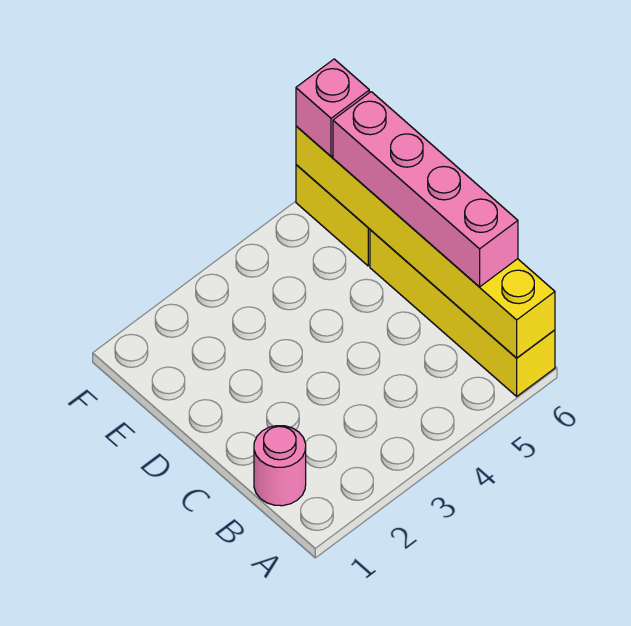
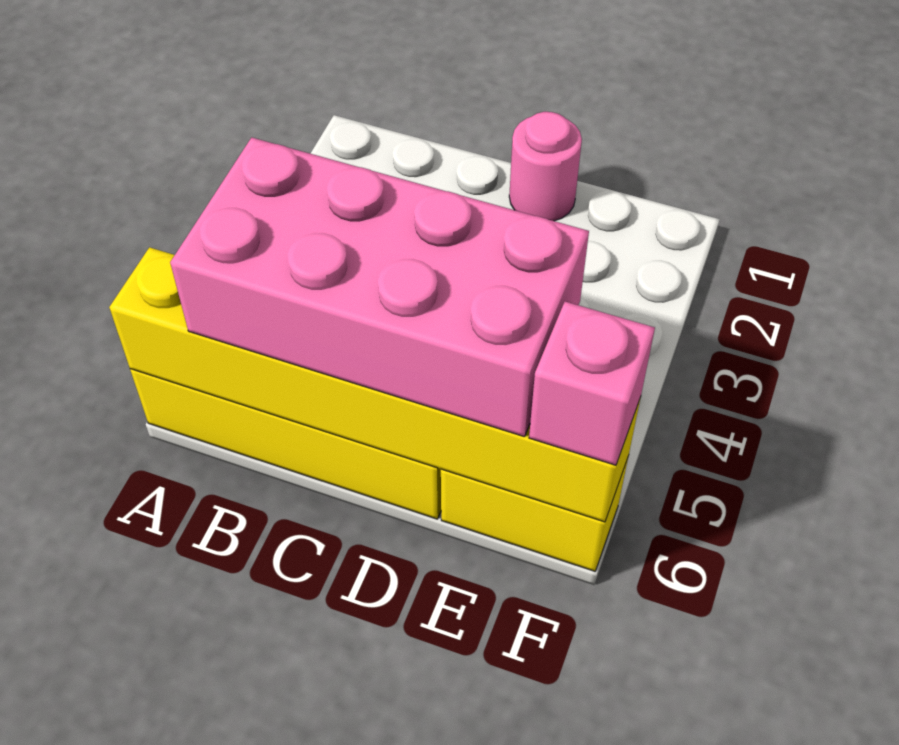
pink round brick B1 level 1 -> pink round brick D1 level 1
pink brick B6:E6 level 3 -> pink brick B5:E6 level 3

